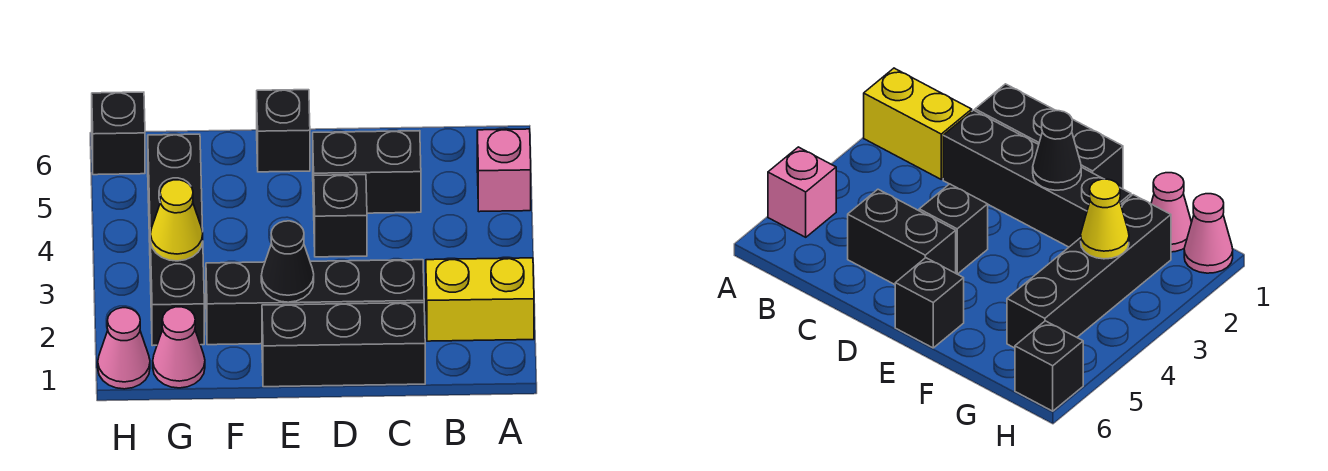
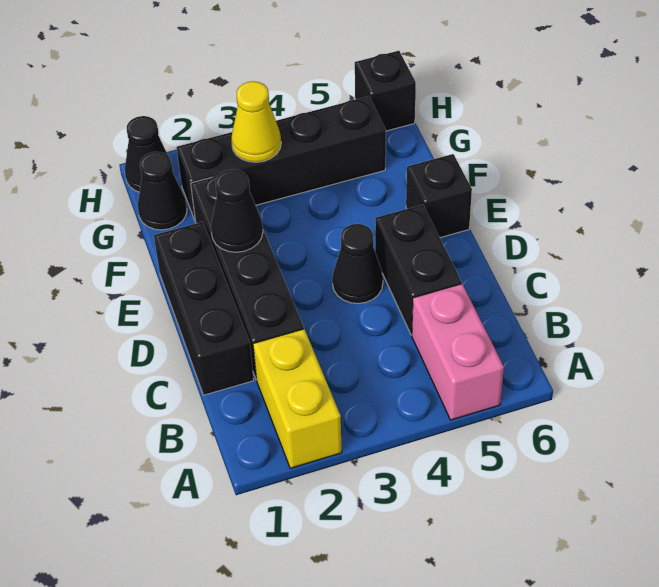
pink brick A5 level 1 -> pink brick A5:B5 level 1
black brick D4 level 1 -> black cone D4 level 1
pink cone G1 level 1 -> black cone G1 level 1
pink cone H1 level 1 -> black cone H1 level 1

